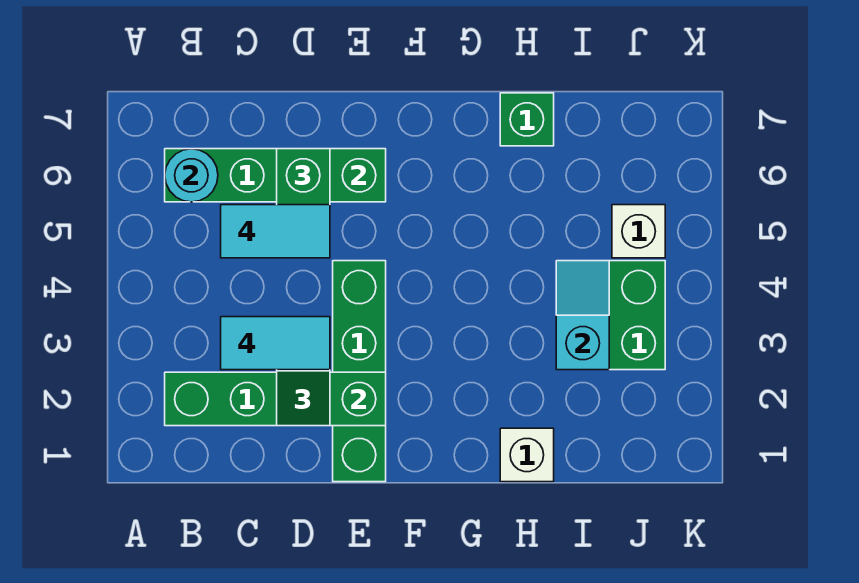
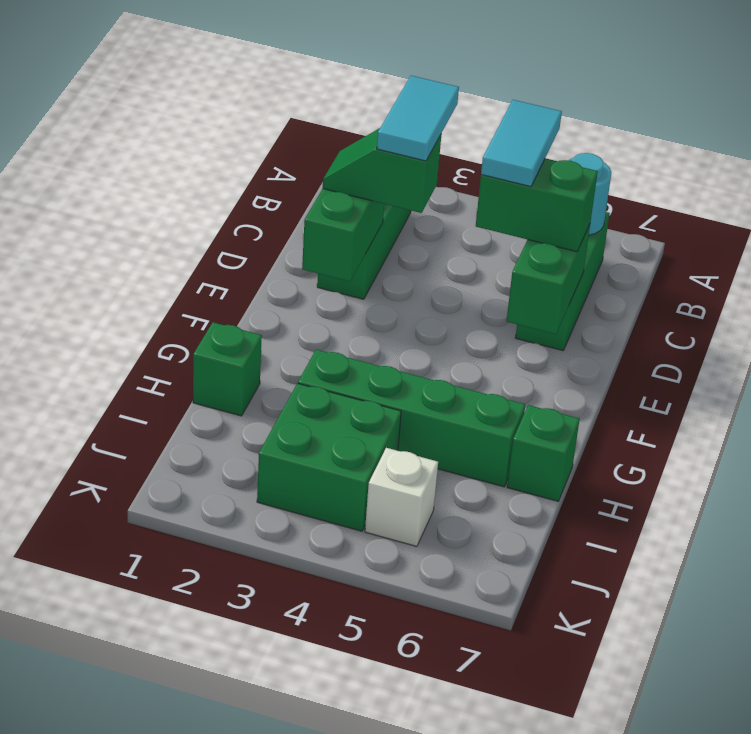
green brick E1:E4 level 1 -> green brick H3:H6 level 1
white brick H1 level 1 -> green brick H1 level 1
cyan slope I3:I4 level 2 top 3 -> none

